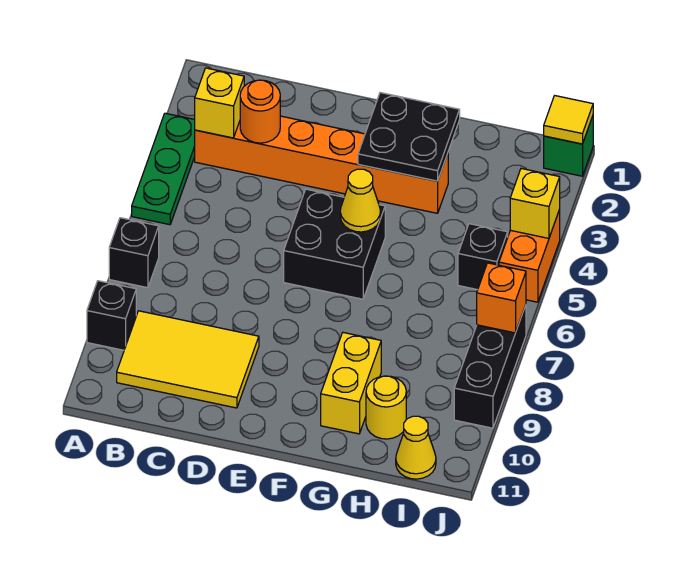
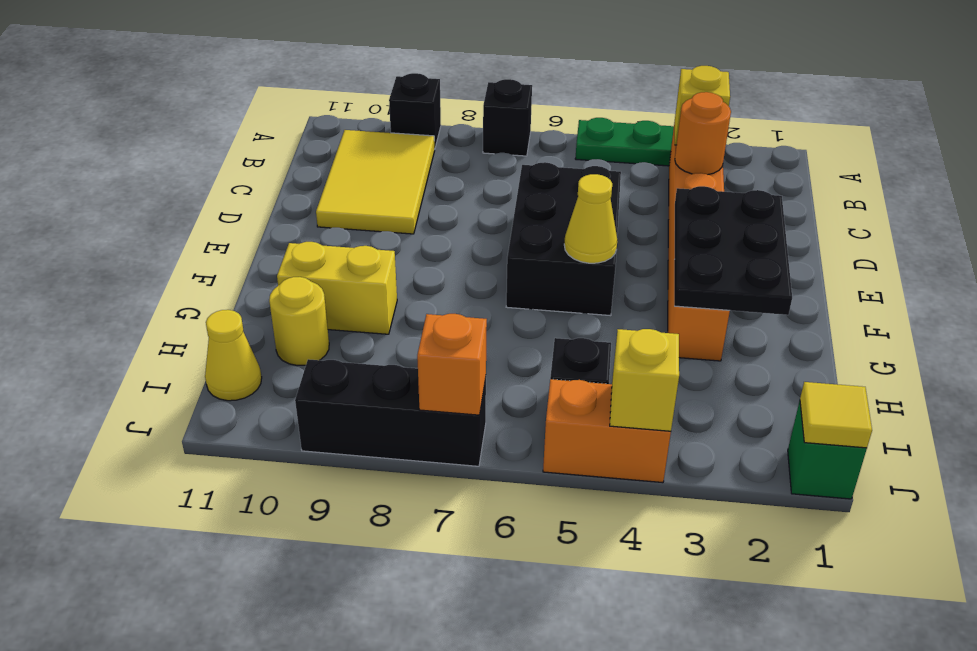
black brick E5:F6 level 1 -> black brick D5:F6 level 1
black plate F2:G3 level 2 -> black plate E2:G3 level 2

